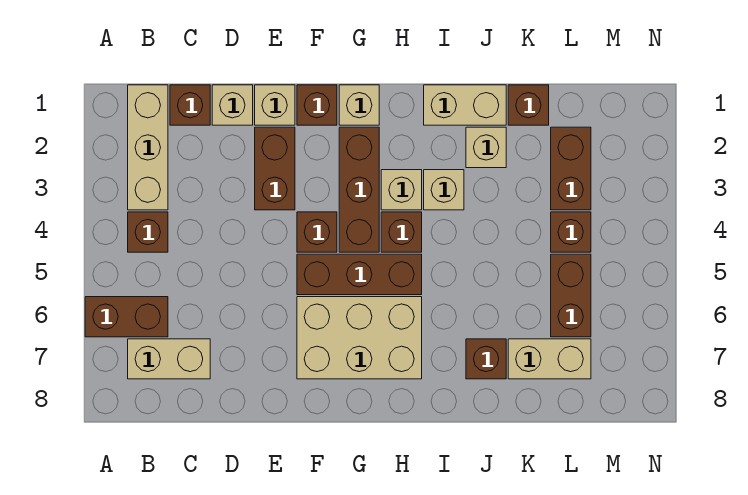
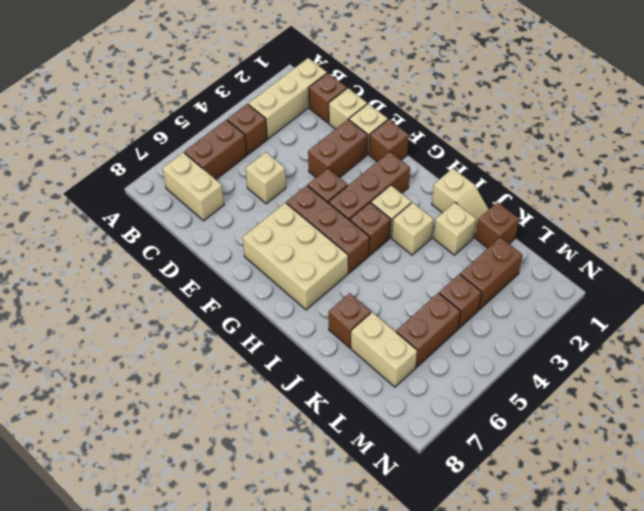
brown brick A6:B6 level 1 -> brown brick B5:B6 level 1
tan brick G1 level 1 -> tan brick D5 level 1
tan brick I1:J1 level 1 -> tan slope I1:J1 level 1 top I

